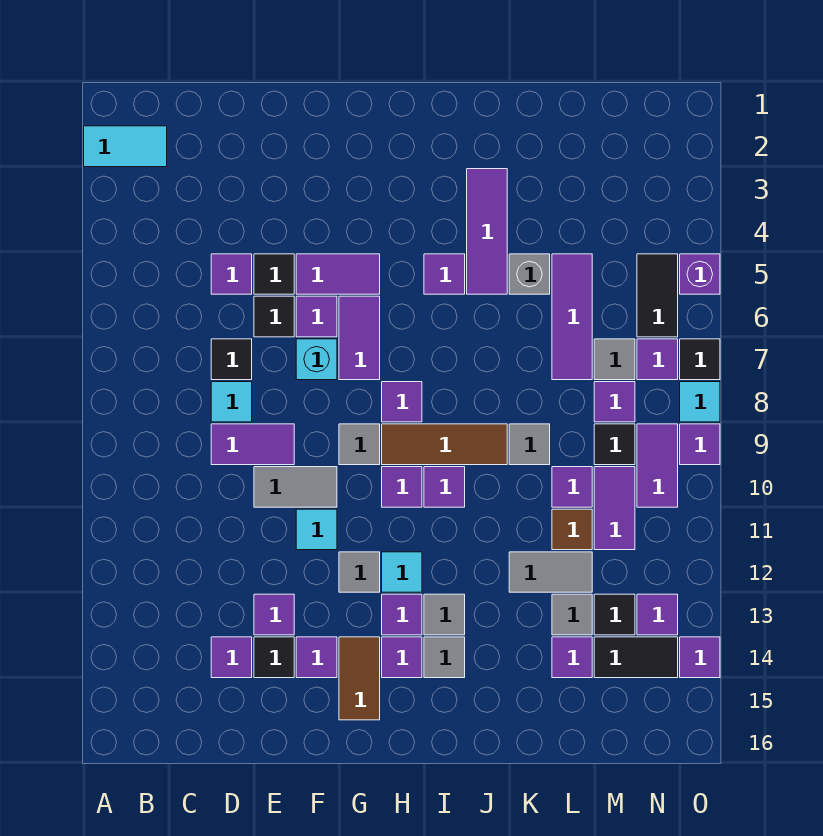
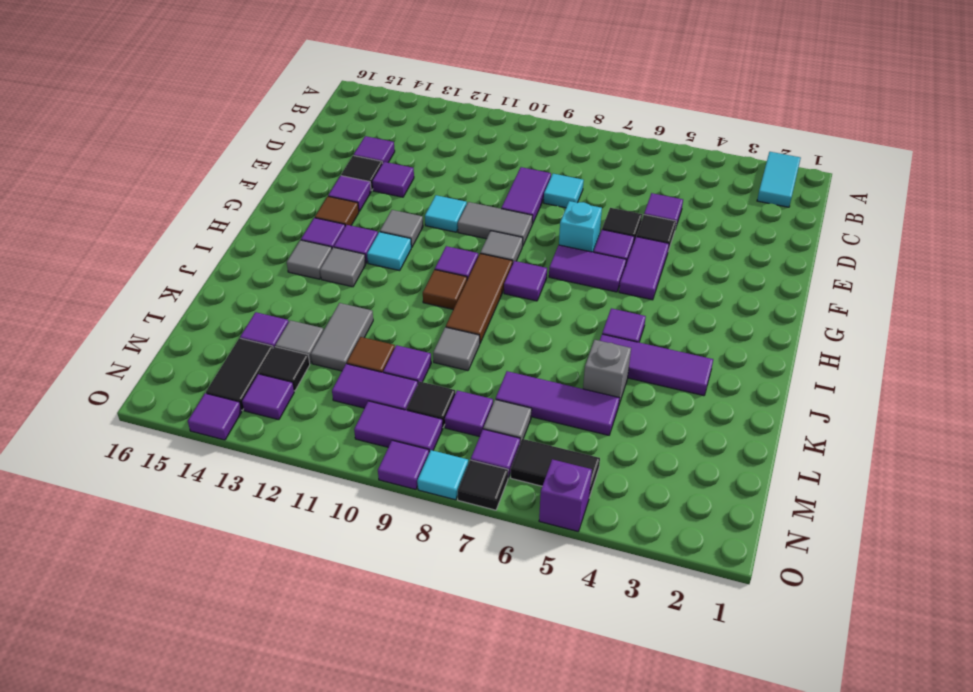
black tile D7 level 1 -> none
grey tile E10:F10 level 1 -> grey tile F9:F10 level 1
brown tile G14:G15 level 1 -> brown tile G14 level 1
purple tile I10 level 1 -> brown tile I10 level 1

